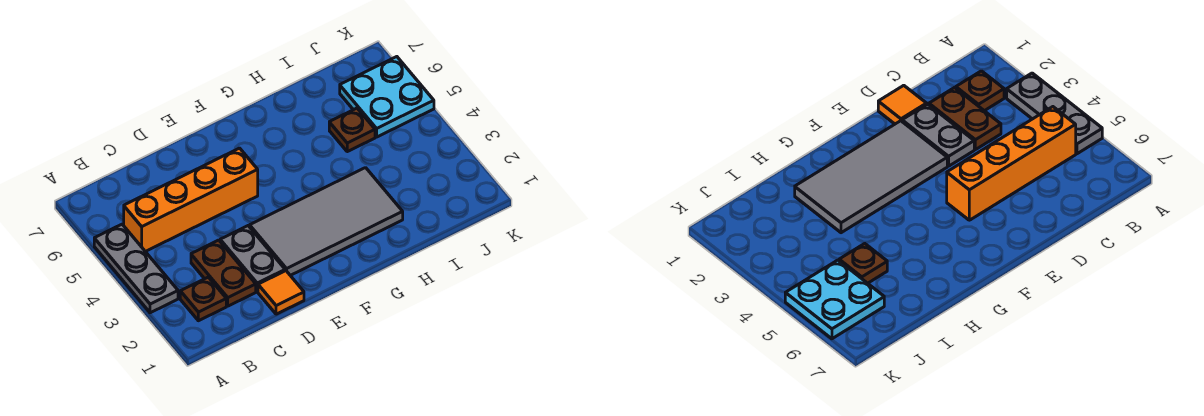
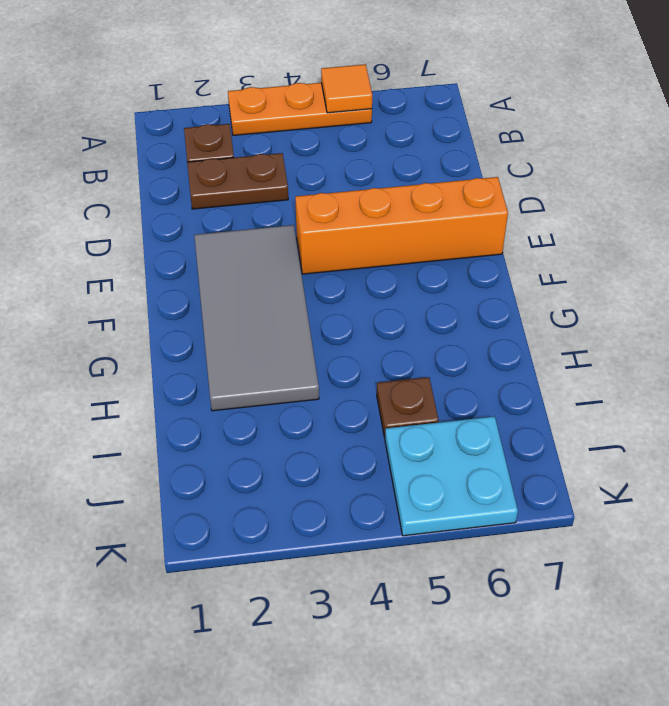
grey plate A3:A5 level 1 -> orange plate A3:A5 level 1
orange brick B5:E5 level 1 -> orange brick E4:E7 level 1
orange tile D1 level 1 -> orange tile A5 level 2
grey plate D2:D3 level 1 -> none

